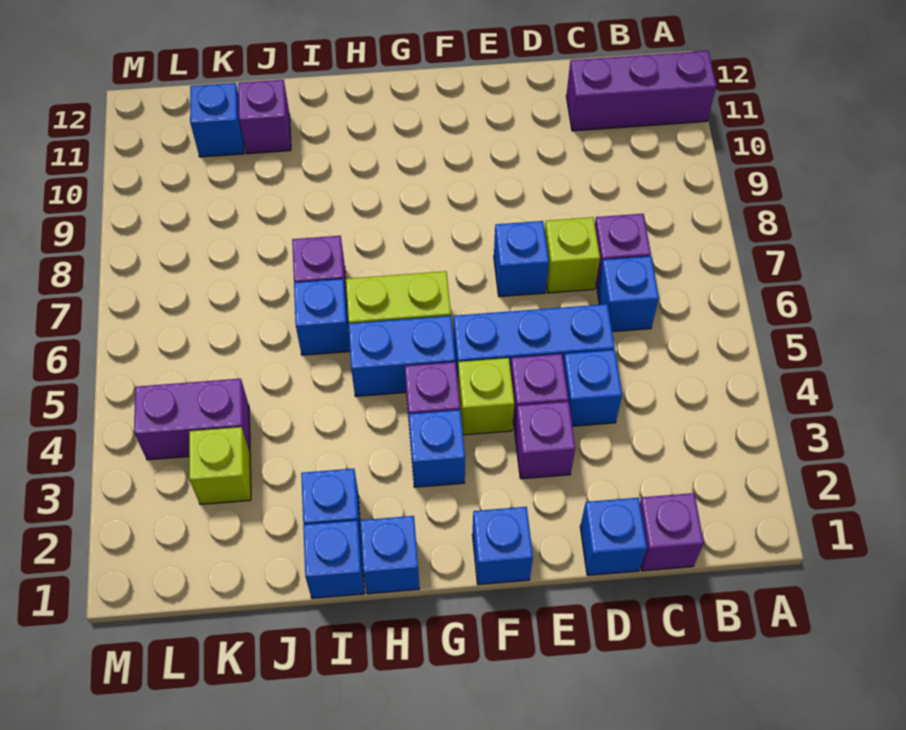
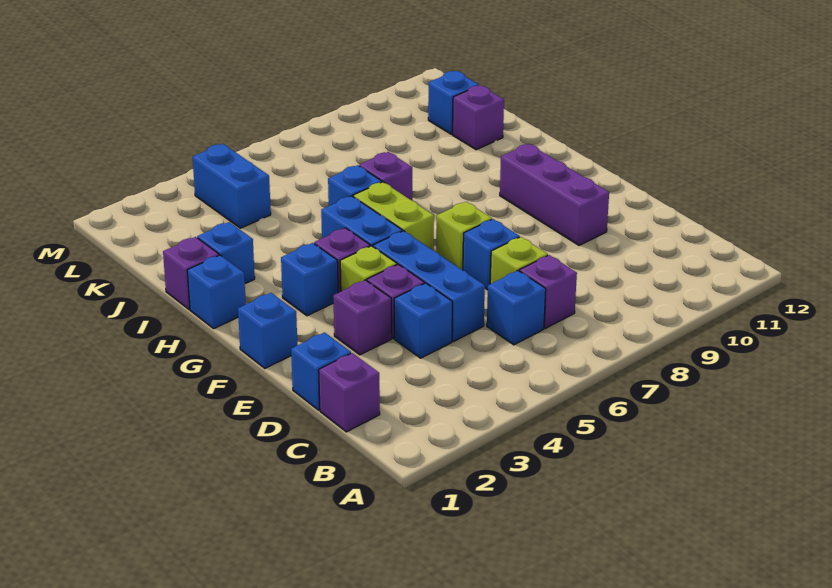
purple brick A11:C11 level 1 -> purple brick E10:G10 level 1
blue brick I1 level 1 -> purple brick I1 level 1
lime brick K3 level 1 -> lime brick F7 level 1
purple brick K4:L4 level 1 -> blue brick K4:L4 level 1

